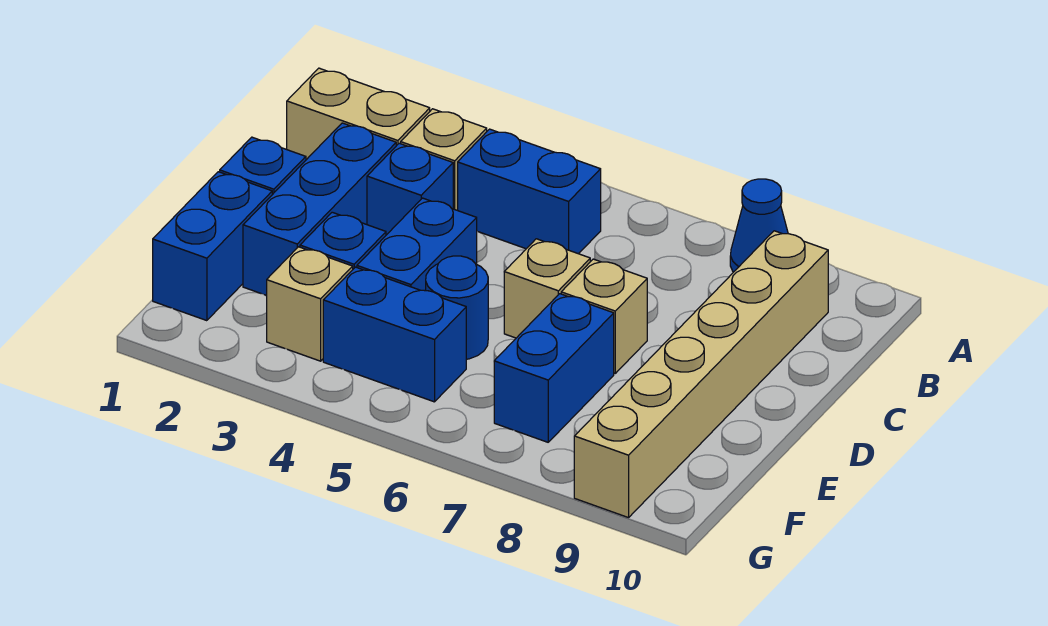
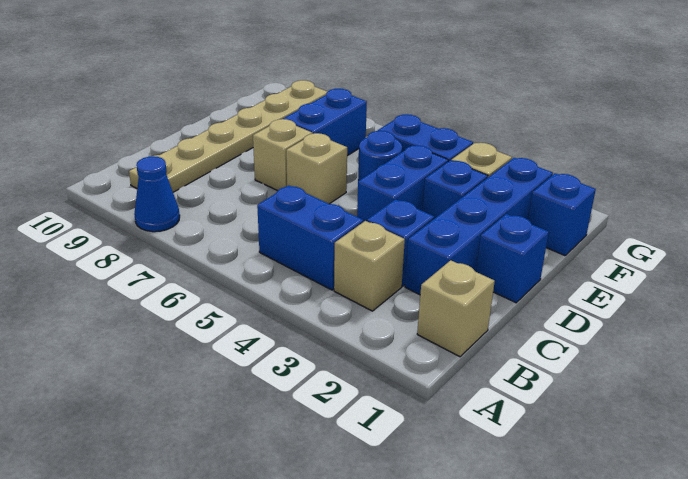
tan brick B1:B2 level 1 -> tan brick B1 level 1
tan brick B9:G9 level 1 -> tan plate B9:G9 level 1
blue brick C2:E2 level 1 -> blue brick C2:F2 level 1
blue brick E1:F1 level 1 -> blue brick F1 level 1

